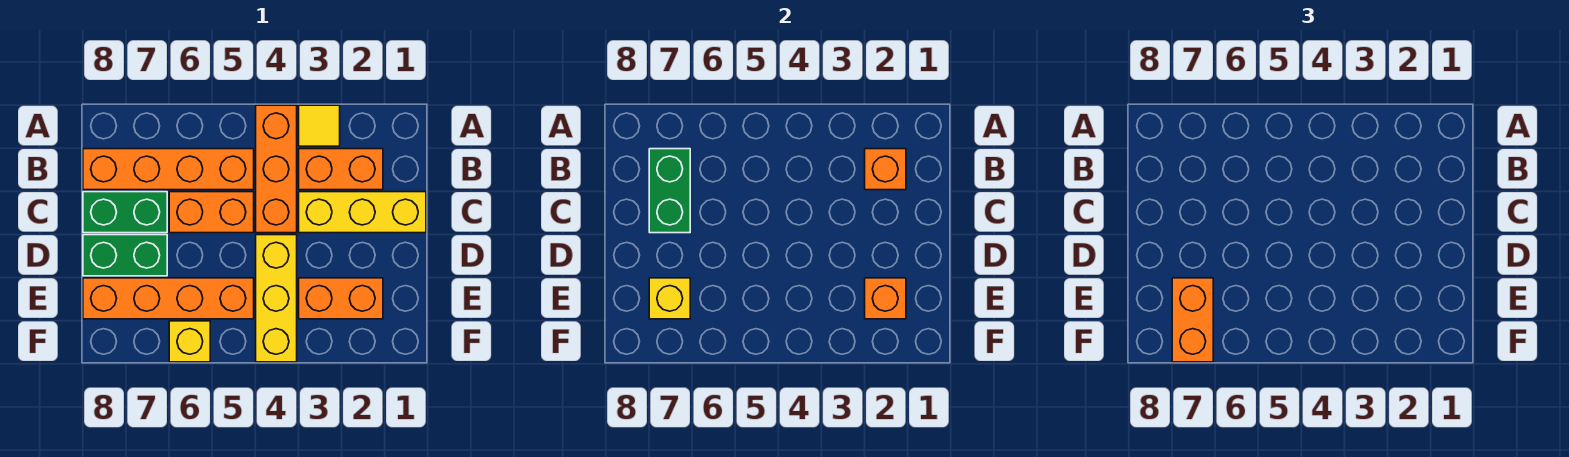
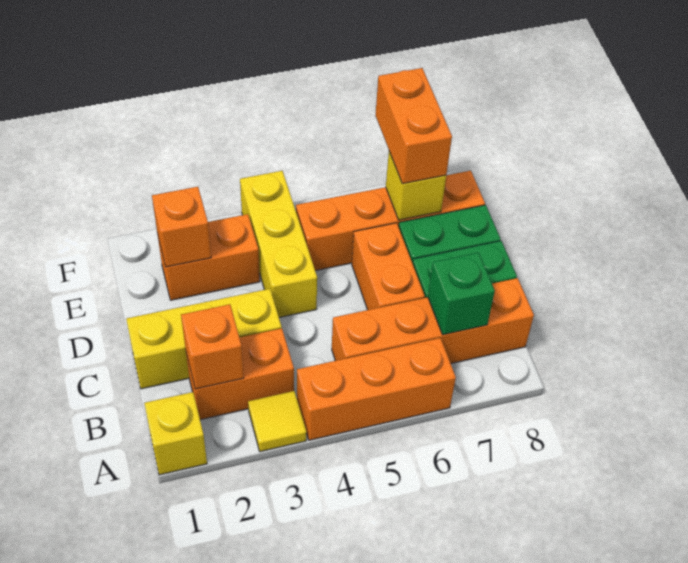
orange brick A4:C4 level 1 -> orange brick A4:A6 level 1
green brick B7:C7 level 2 -> green brick B7 level 2
orange brick C5:C6 level 1 -> orange brick C6:D6 level 1
yellow brick F6 level 1 -> yellow brick A1 level 1

